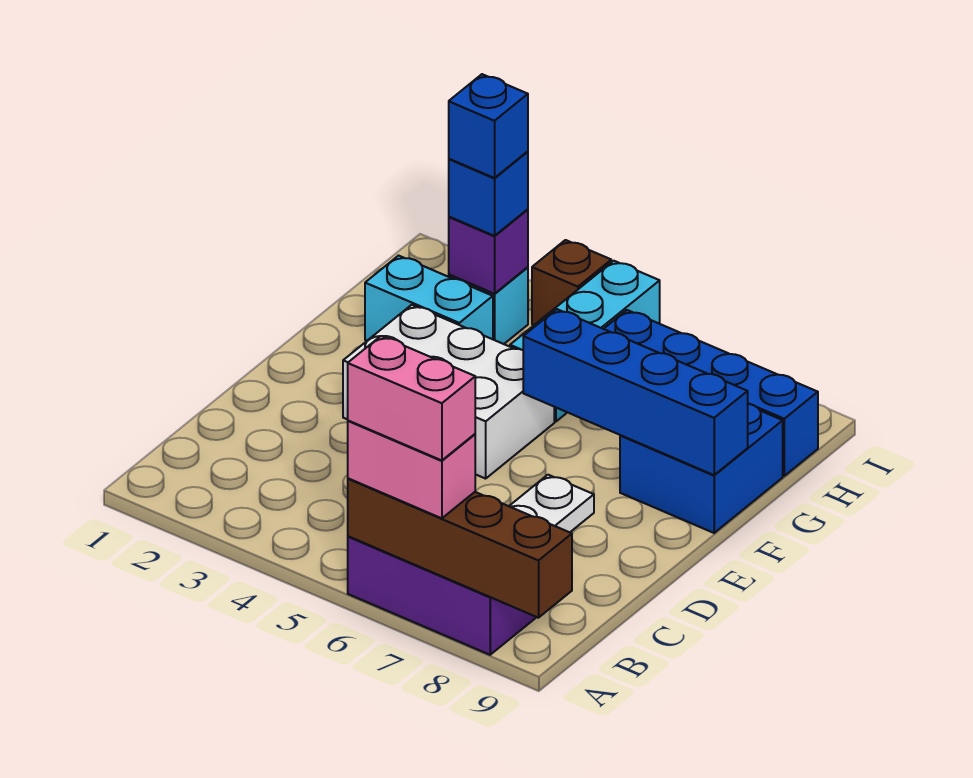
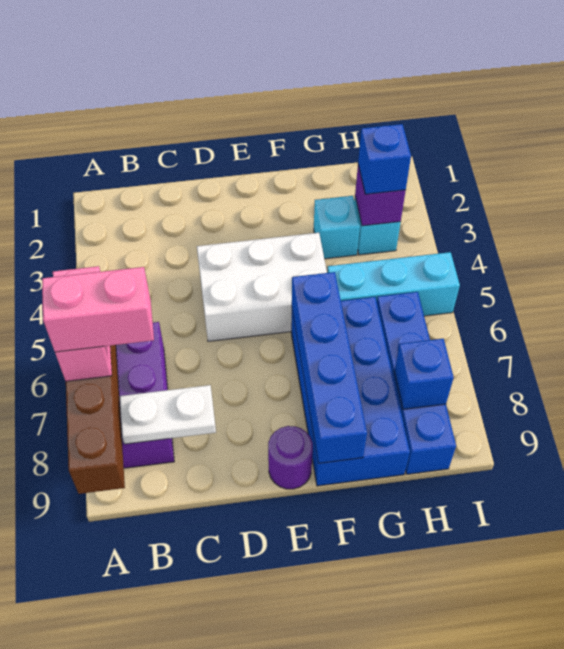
pink brick A6:A7 level 4 -> pink brick A7:B7 level 4
white brick E3:F5 level 1 -> white brick D4:F5 level 1
none -> purple round brick E9 level 1
blue brick F8:G9 level 1 -> blue brick F6:G9 level 1
cyan brick G2:G3 level 1 -> cyan brick G3 level 1
blue brick H3 level 4 -> blue brick H8 level 2
brown brick I4 level 1 -> none

